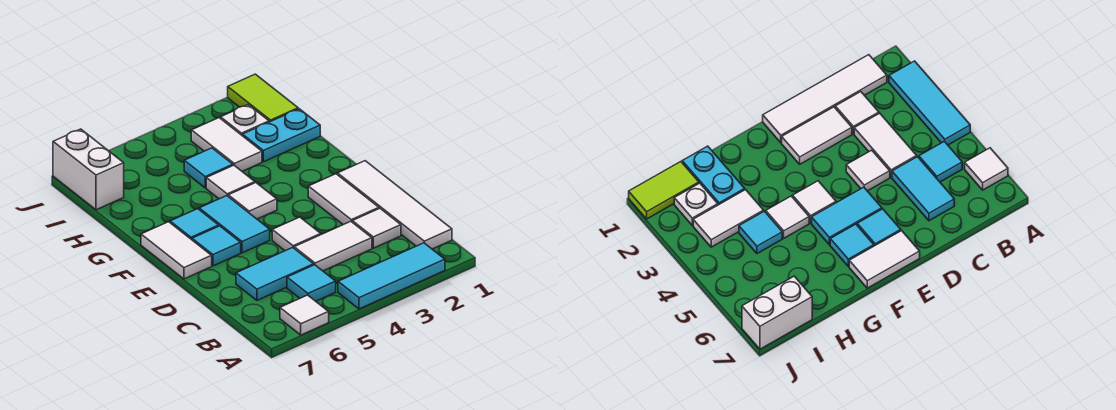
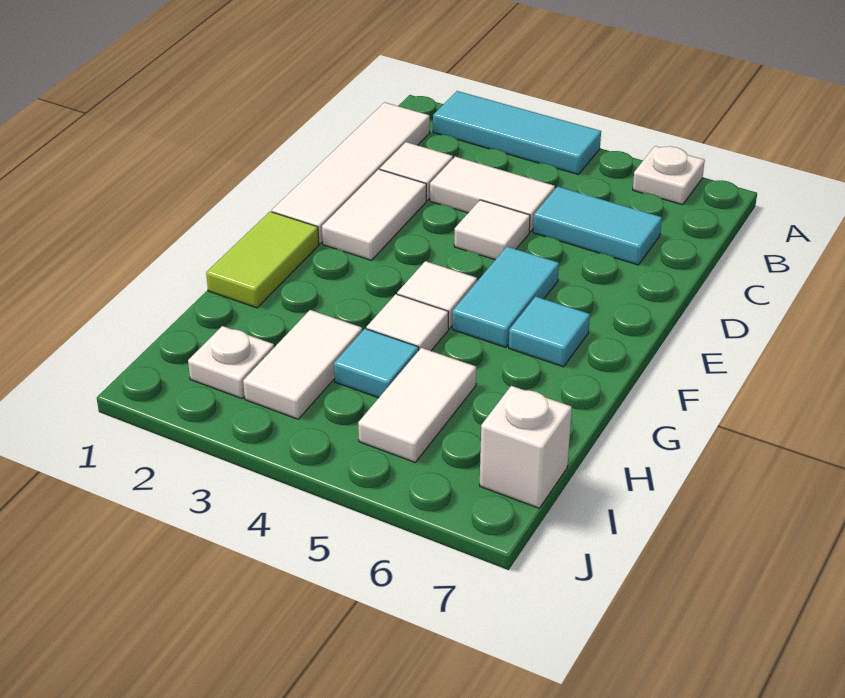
white tile A6 level 1 -> white plate A6 level 1
cyan tile B5 level 1 -> none
cyan tile E6 level 1 -> none
white tile E7:F7 level 1 -> white tile H5:I5 level 1
cyan plate H1:H2 level 1 -> none
lime tile I1:J1 level 1 -> lime tile F1:G1 level 1
white brick I7:J7 level 1 -> white brick I7 level 1

